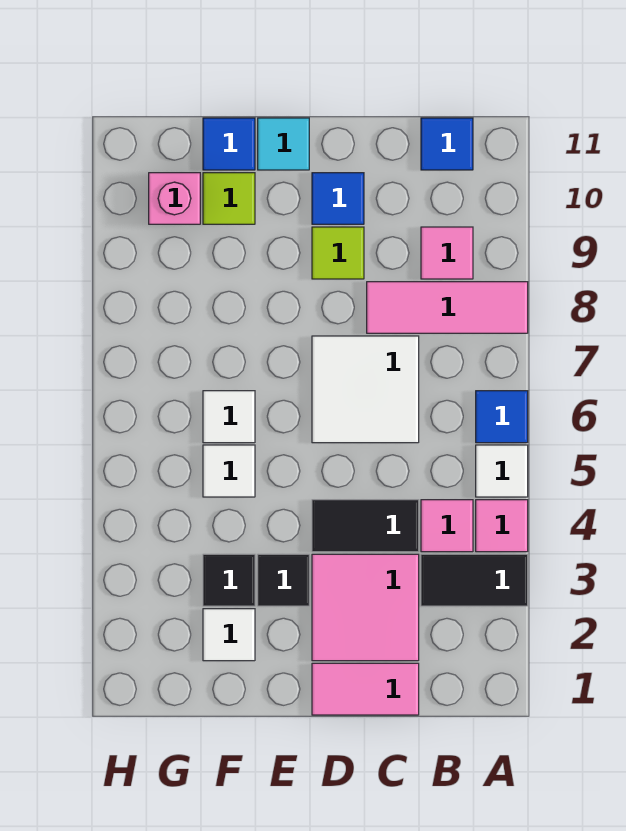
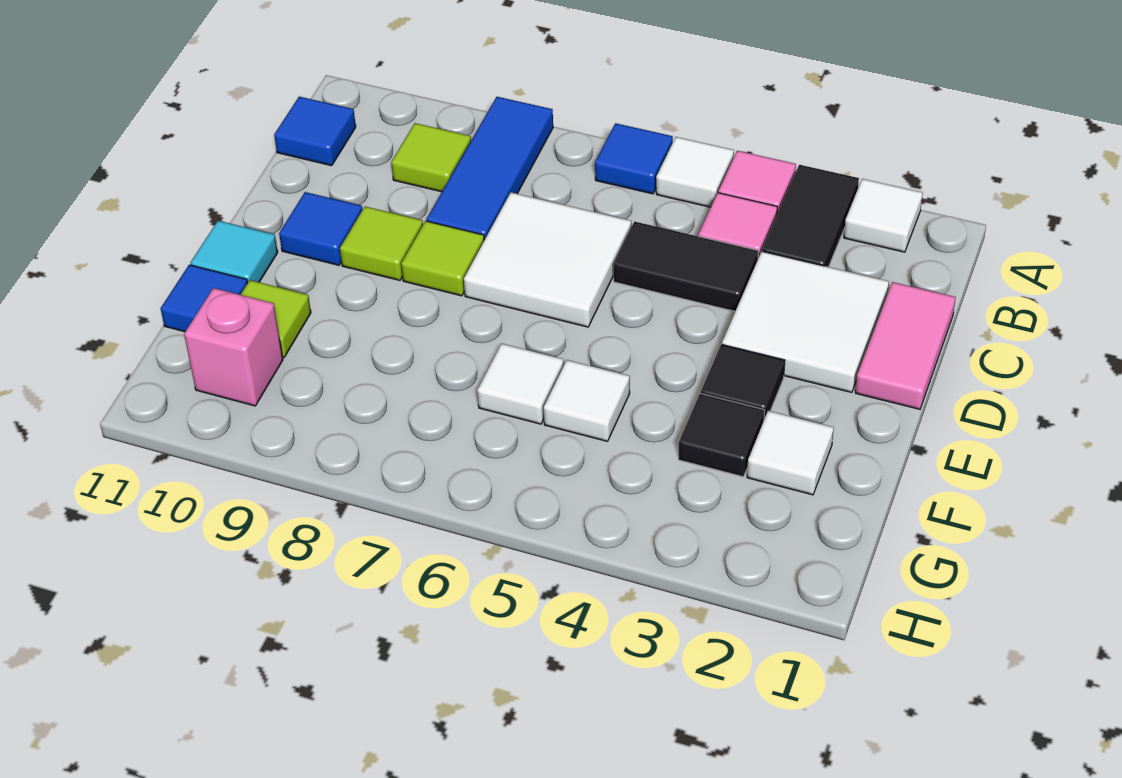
none -> white tile A2 level 1
pink tile A8:C8 level 1 -> blue tile A8:C8 level 1
pink tile B9 level 1 -> lime tile B9 level 1
pink tile C2:D3 level 1 -> white tile C2:D3 level 1
black tile C4:D4 level 1 -> black tile C4:C5 level 1
none -> lime tile D8 level 1

